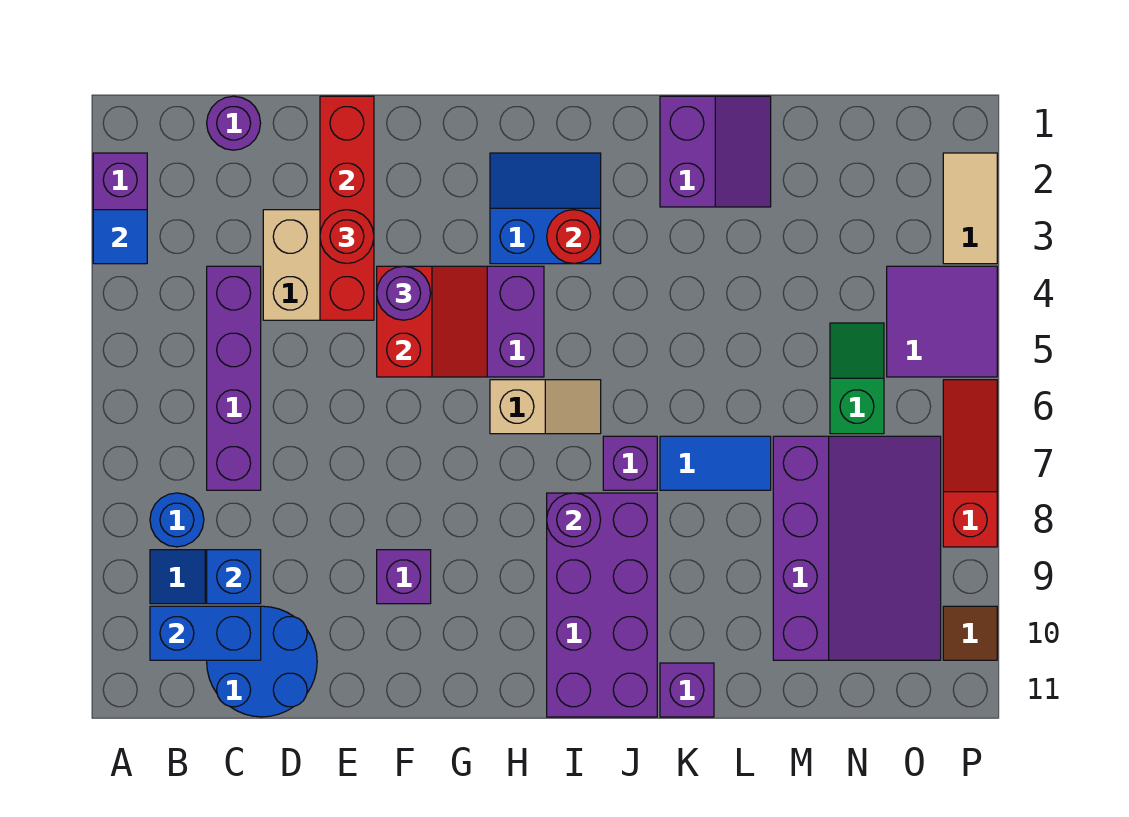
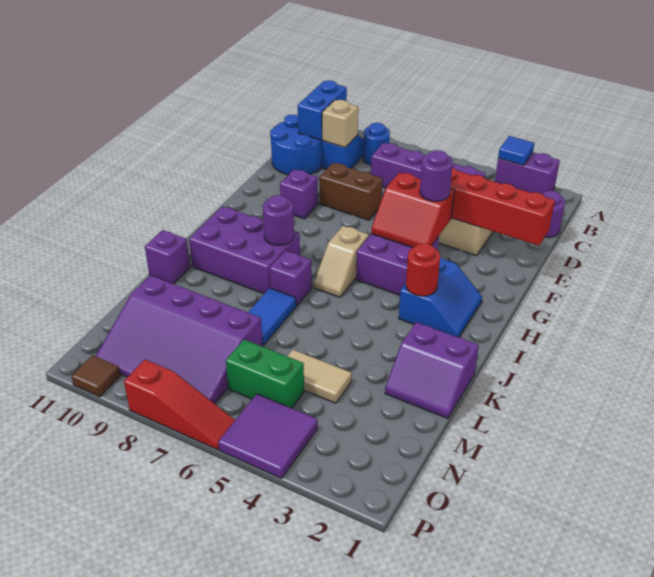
blue brick C9 level 2 -> tan brick C9 level 2
red round brick E3 level 3 -> none
none -> brown brick E7:E8 level 1
purple brick I8:J11 level 1 -> purple brick I8:J10 level 1
green slope N5:N6 level 1 top 6 -> green brick N5:N6 level 1
tan tile P2:P3 level 1 -> tan tile M4:M5 level 1

